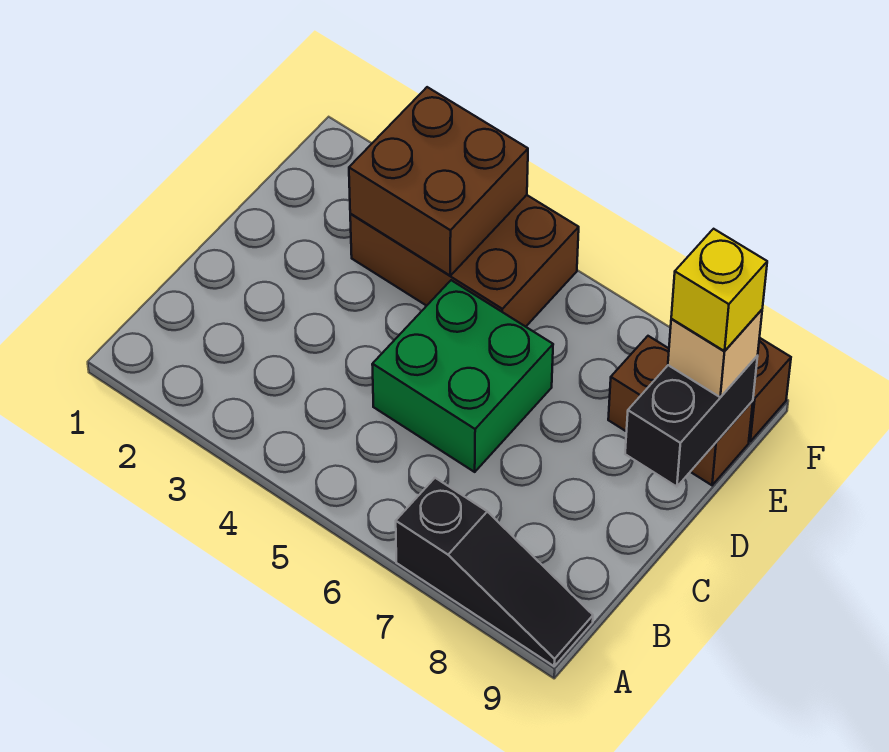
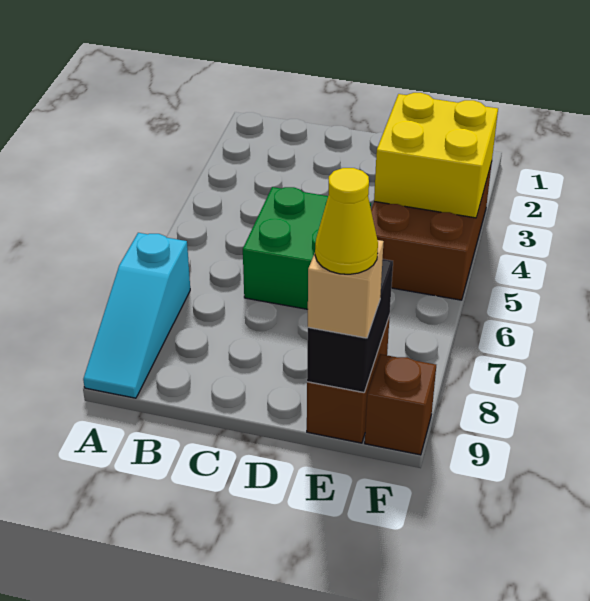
black slope A7:A9 level 1 top 7 -> cyan slope A7:A9 level 1 top 7
black brick D9:E9 level 2 -> black brick E8:E9 level 2
brown brick E3:F4 level 2 -> yellow brick E3:F4 level 2
yellow brick E9 level 4 -> yellow cone E9 level 4

